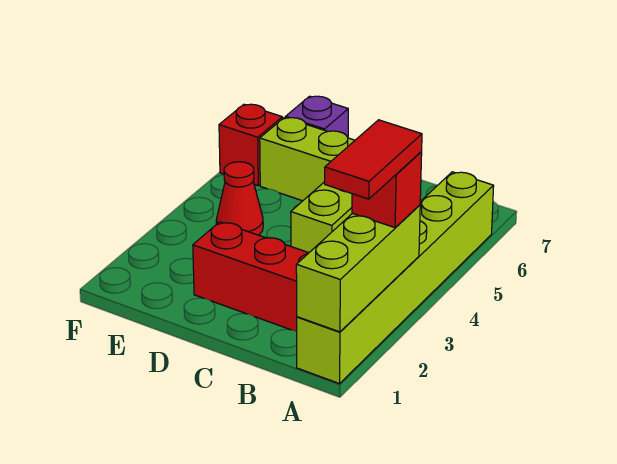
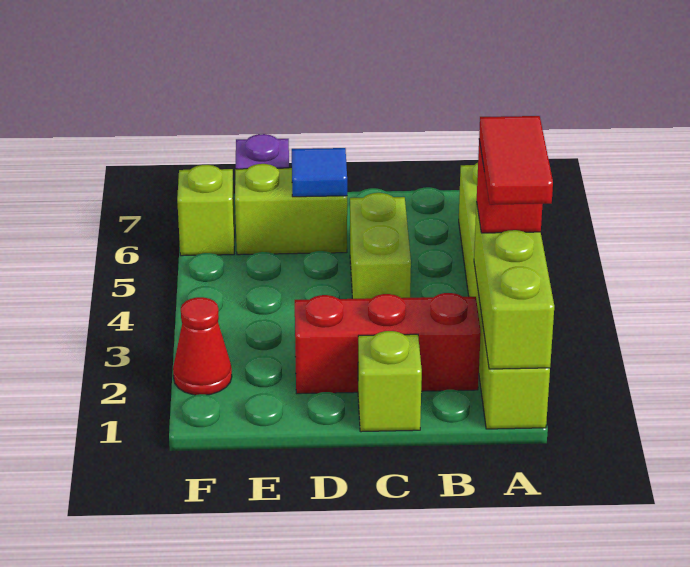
none -> lime brick C1 level 1
none -> blue tile D6 level 2
red cone E4 level 1 -> red cone F2 level 1
red brick F6 level 1 -> lime brick F6 level 1

